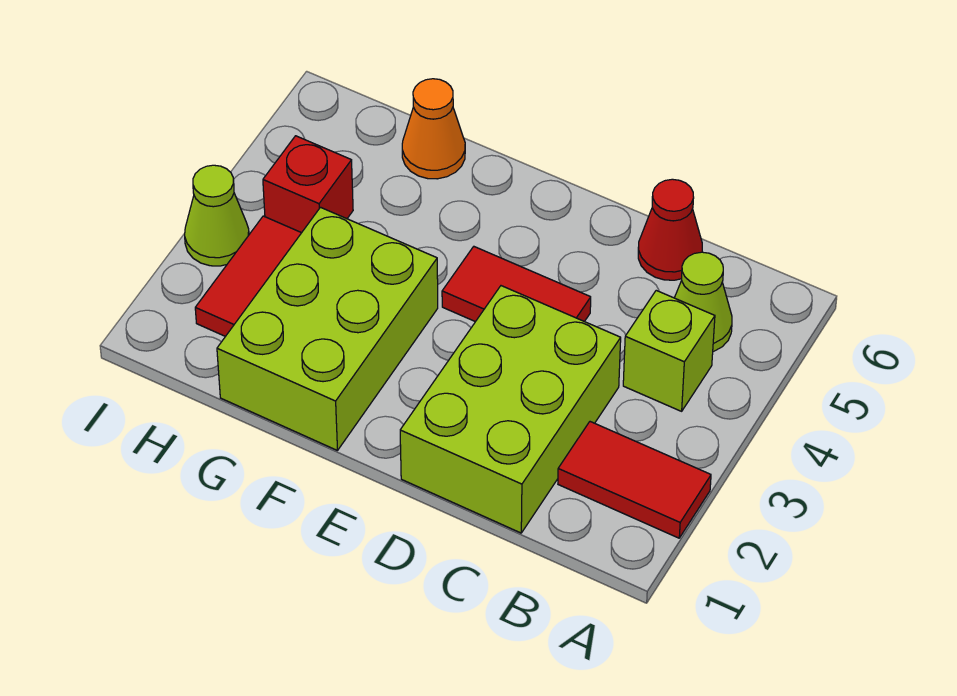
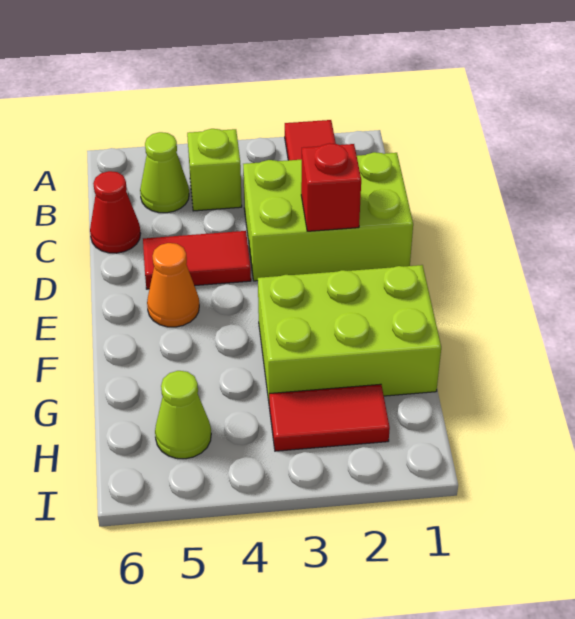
red tile D4:E4 level 1 -> red tile D4:D5 level 1
orange cone G6 level 1 -> orange cone E5 level 1
red brick H4 level 1 -> red brick D2 level 2
lime cone I3 level 1 -> lime cone H5 level 1

